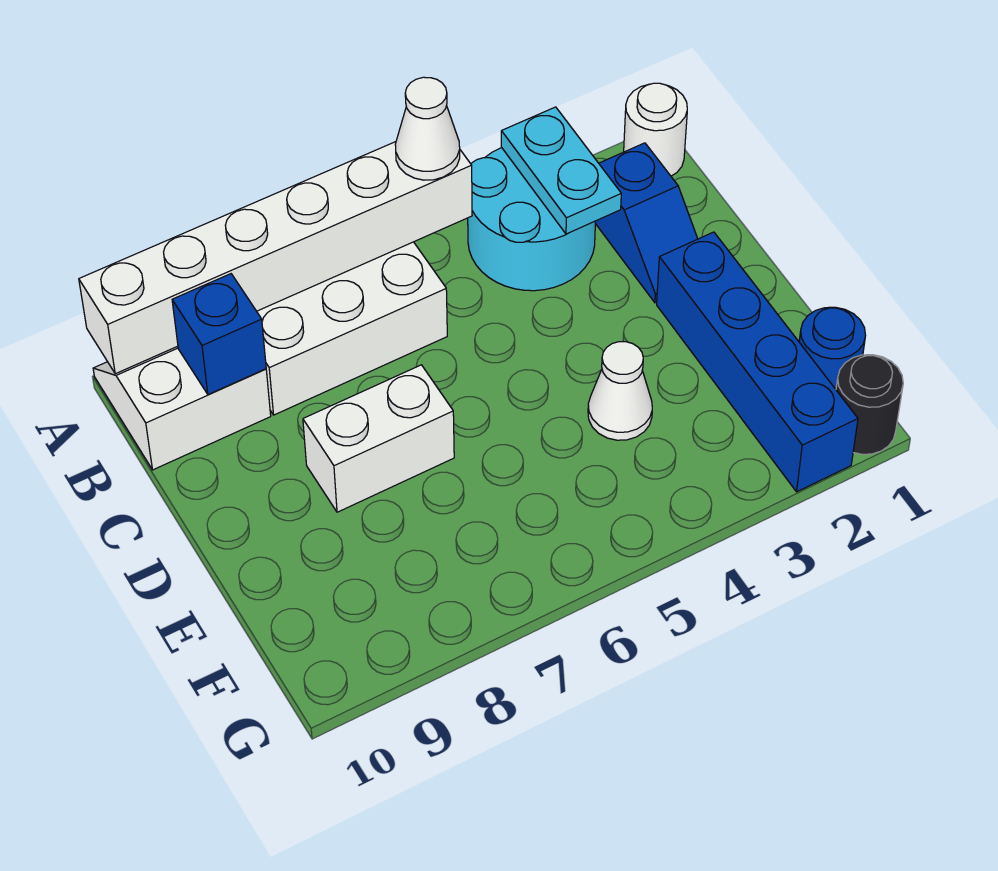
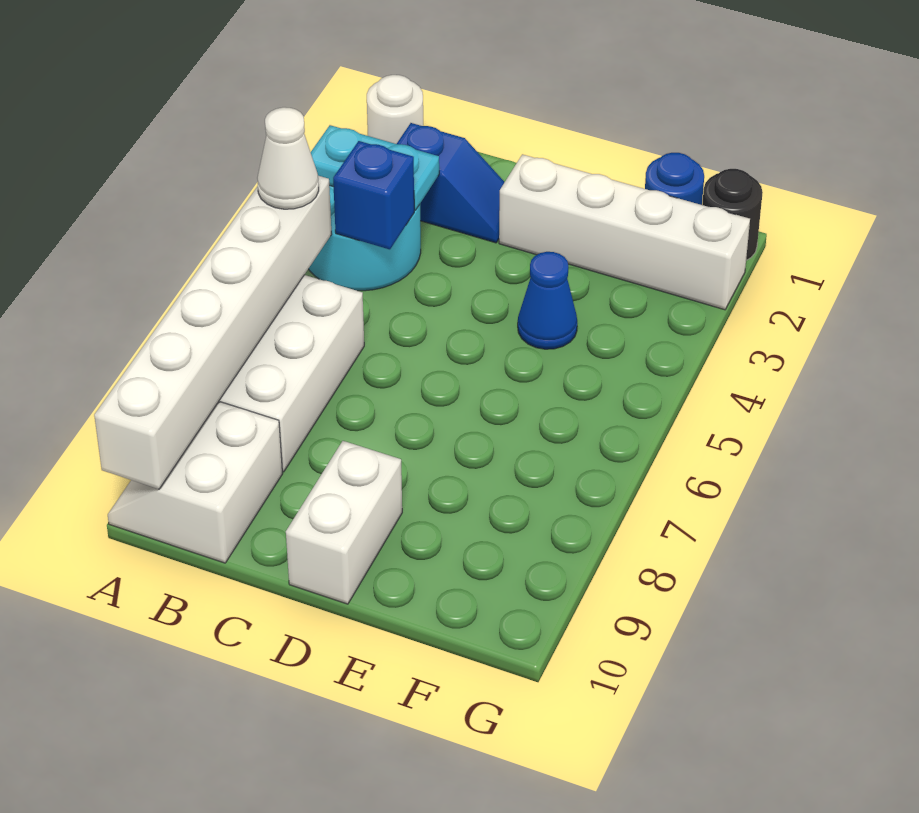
blue brick B9 level 2 -> blue brick B4 level 2
blue brick D2:G2 level 1 -> white brick D2:G2 level 1
white brick D7:D8 level 1 -> white brick D9:D10 level 1
white cone E4 level 1 -> blue cone E4 level 1

